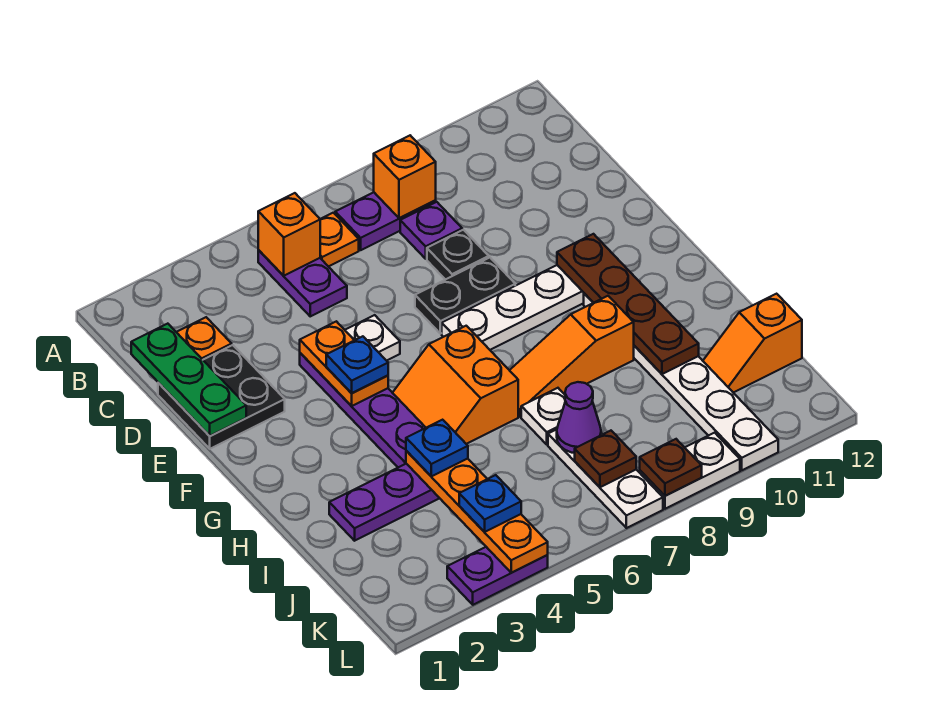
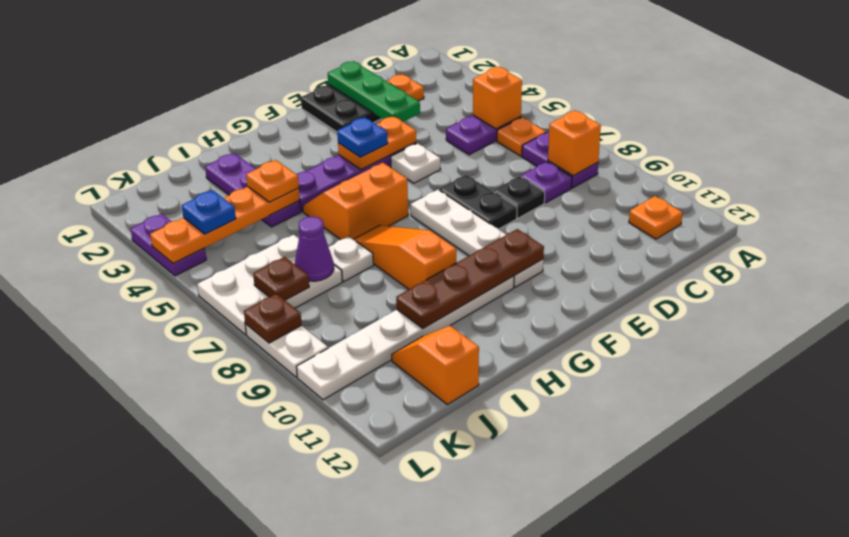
none -> orange plate B11 level 1
green plate C1:E1 level 2 -> green plate D1:D3 level 2
blue plate I4 level 3 -> orange plate I4 level 3
white plate J7:L7 level 1 -> white plate J6:L7 level 1

